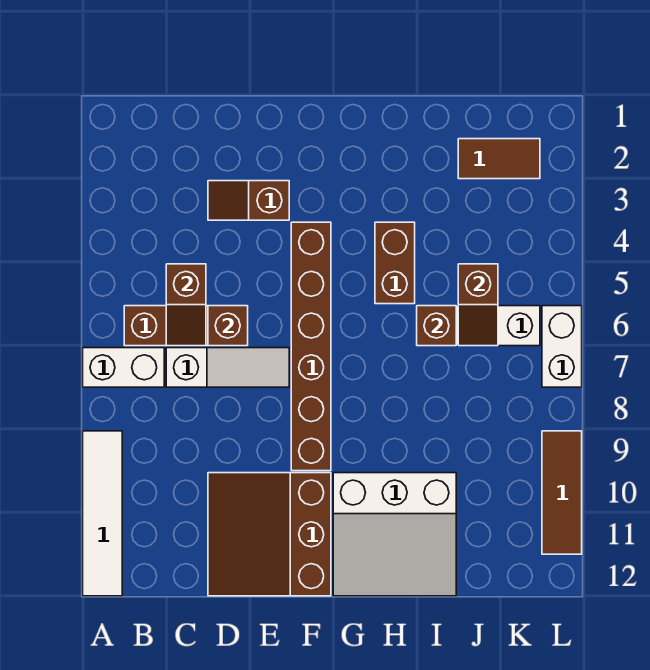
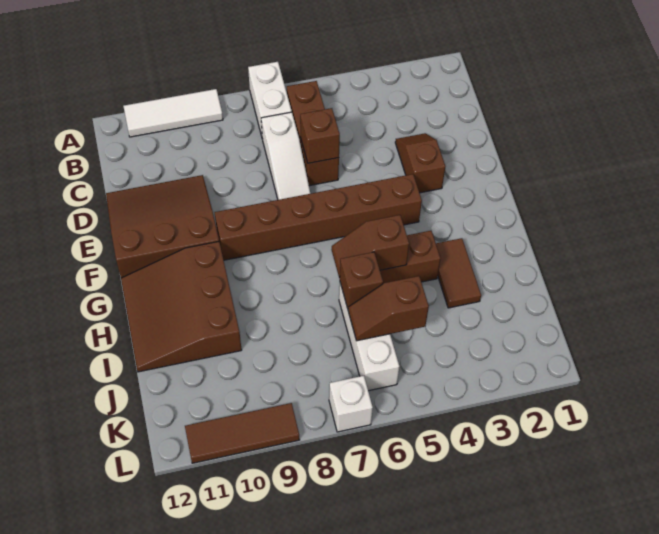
white tile A9:A12 level 1 -> white tile A9:A11 level 1
brown slope C5:C6 level 2 top 5 -> brown slope H5:H6 level 2 top 5
white slope G10:I12 level 1 top 10 -> brown slope G10:I12 level 1 top 10
brown tile J2:K2 level 1 -> brown tile H3:I3 level 1
white brick L6:L7 level 1 -> white brick L7 level 1

